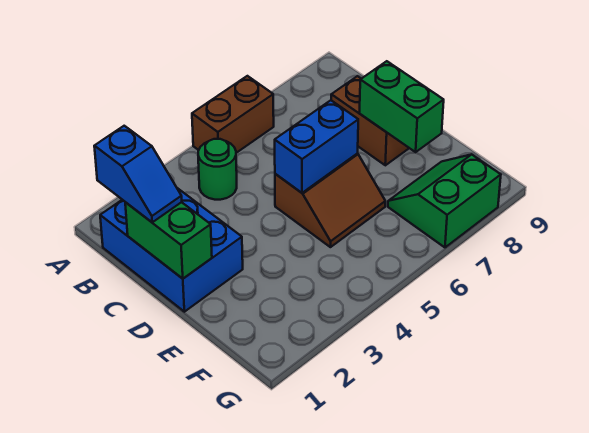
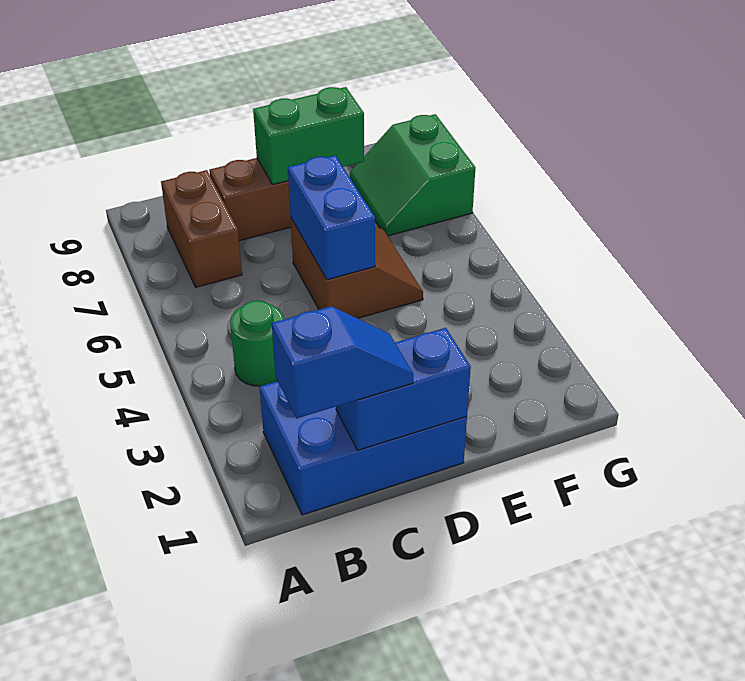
brown brick A5:A6 level 1 -> brown brick B7:B8 level 1
green brick C1:D1 level 2 -> blue brick C1:D1 level 2

